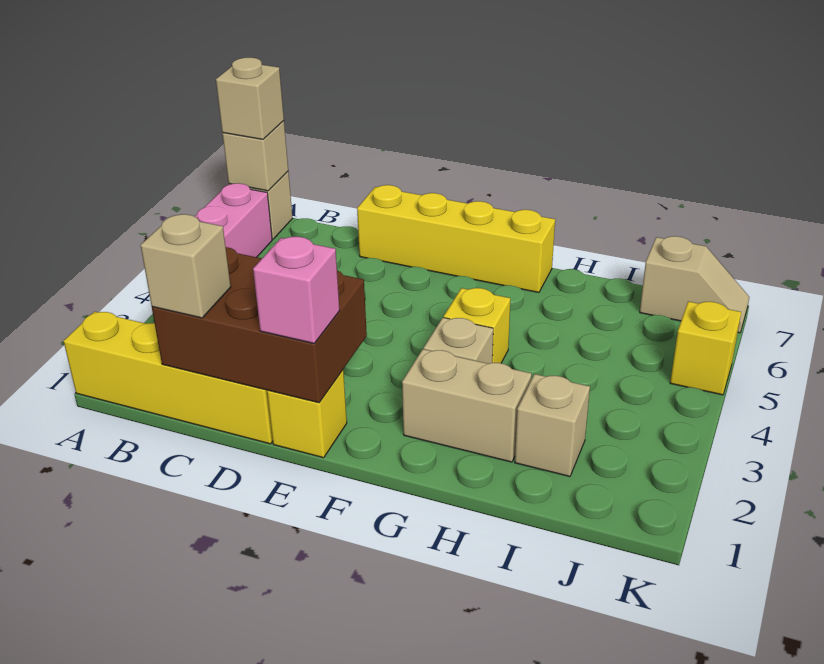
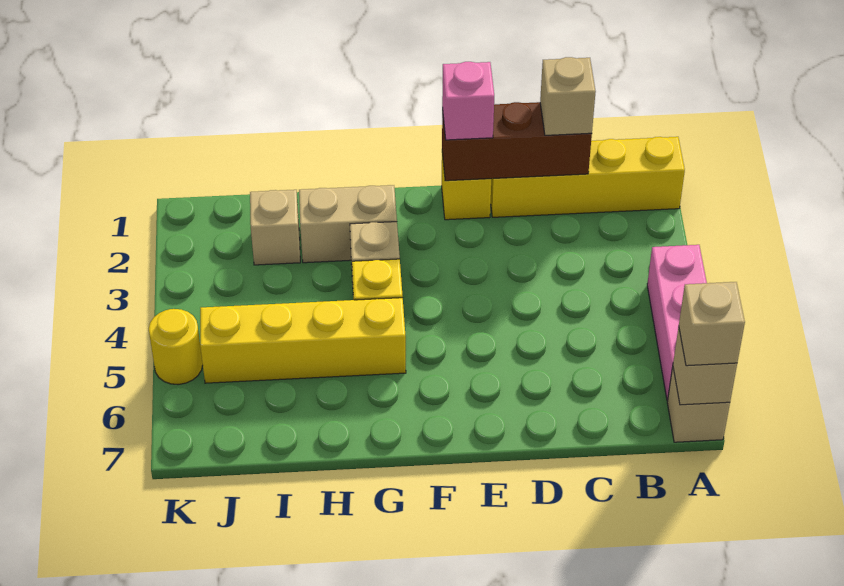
brown brick C1:E2 level 2 -> brown brick C1:E1 level 2
yellow brick D7:G7 level 1 -> yellow brick G5:J5 level 1
tan slope J7:K7 level 1 top J -> none
yellow brick K5 level 1 -> yellow round brick K5 level 1

